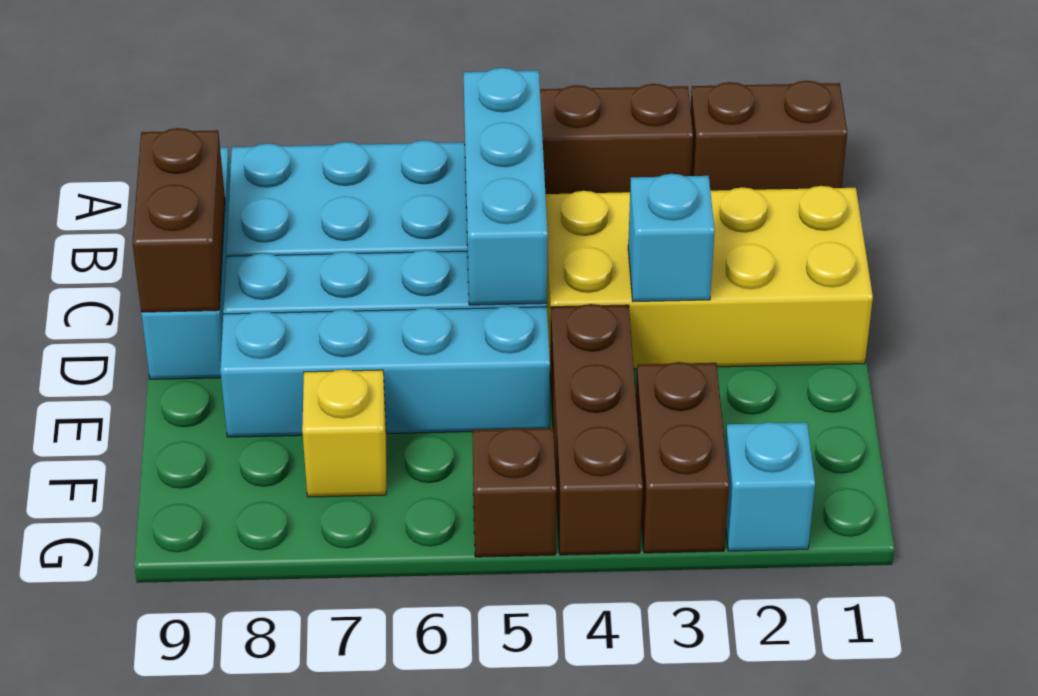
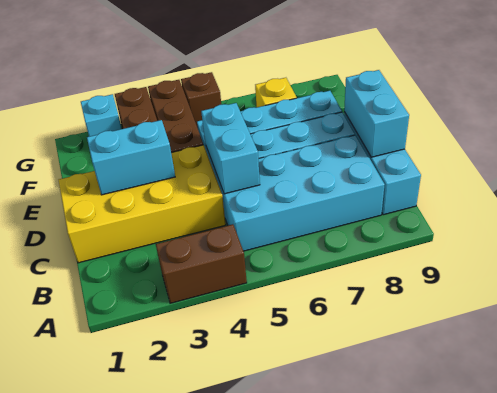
brown brick A1:A2 level 1 -> none
cyan brick B5:D5 level 2 -> cyan brick C5:D5 level 2
brown brick C9:D9 level 2 -> cyan brick C9:D9 level 2
cyan brick D3 level 2 -> cyan brick D2:D3 level 2

